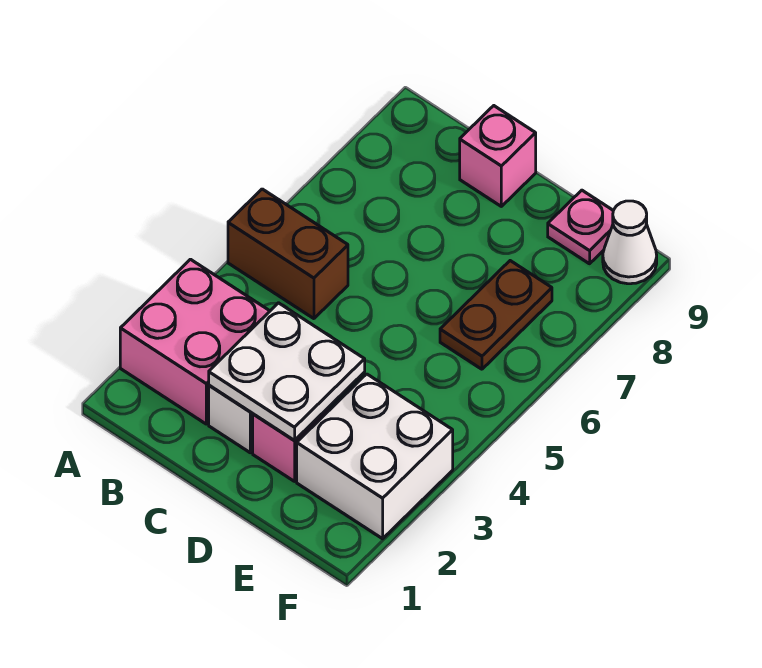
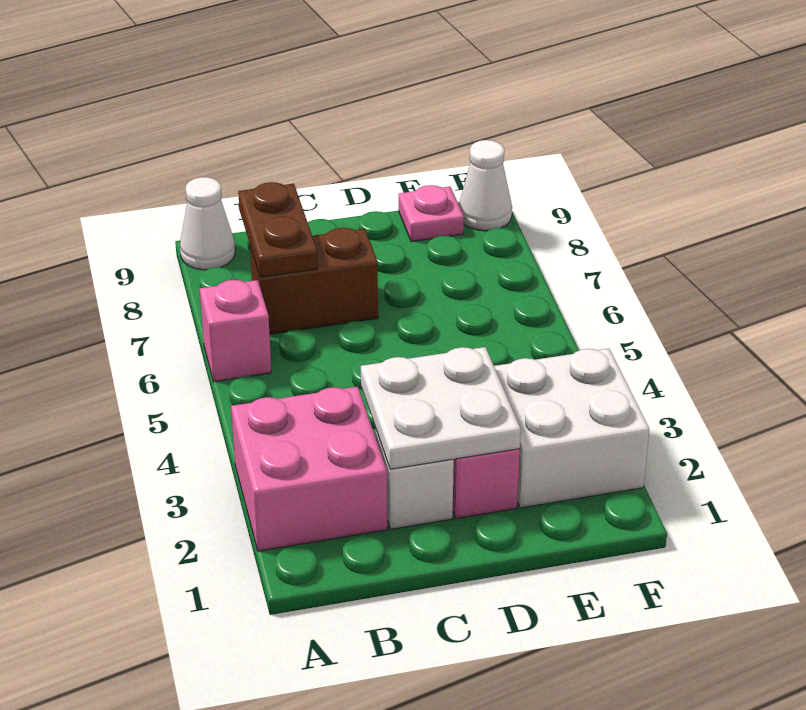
brown brick A5:B5 level 1 -> brown brick B7:C7 level 1
none -> white cone A9 level 1
pink brick C9 level 1 -> pink brick A6 level 1
brown plate E6:E7 level 1 -> brown plate B7:B8 level 2

